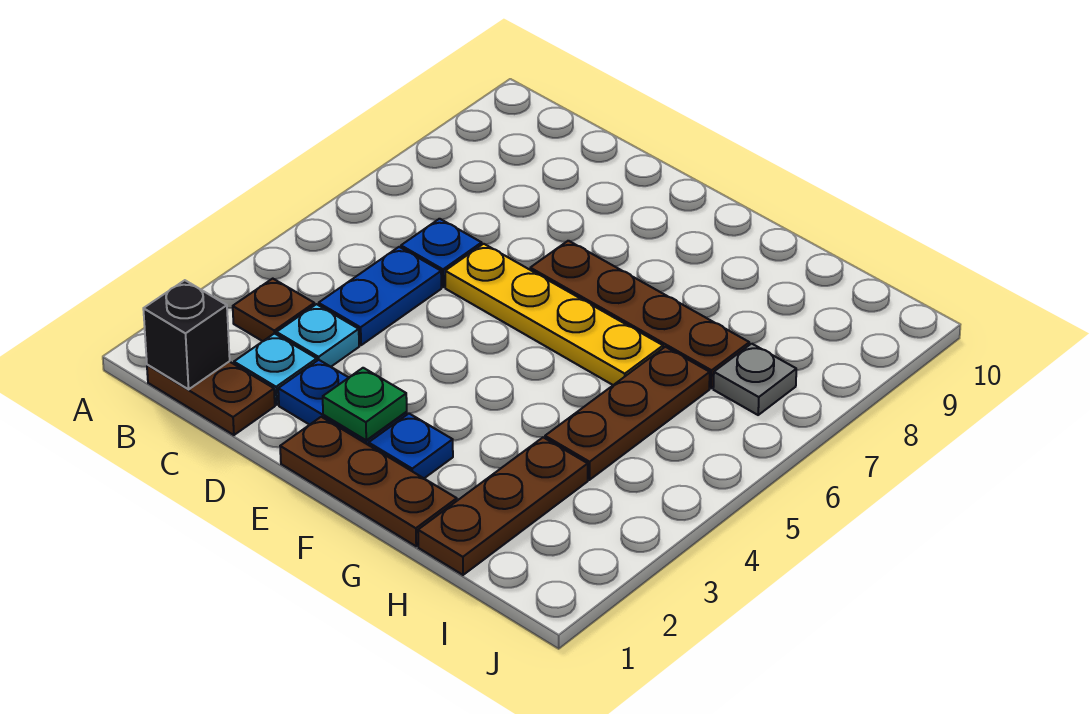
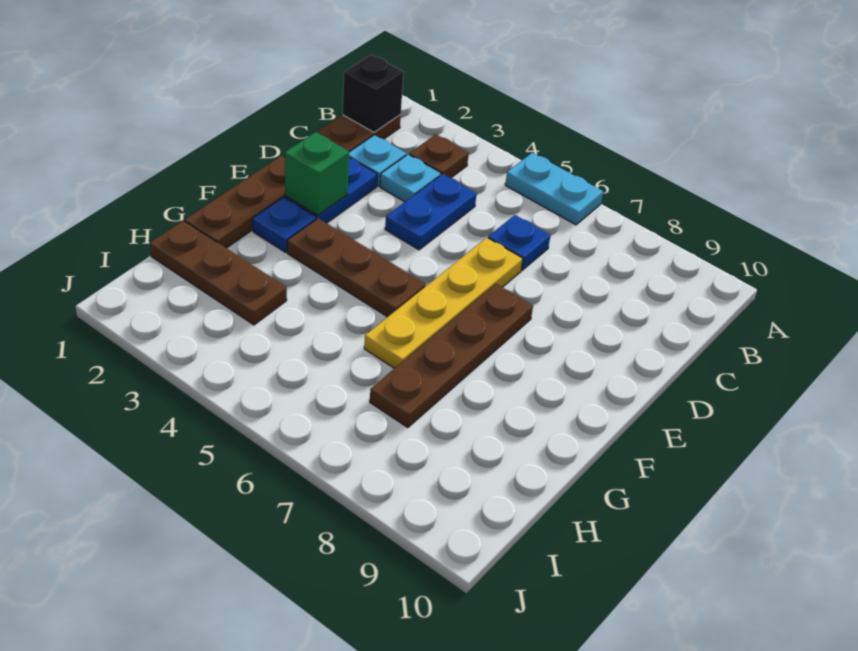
none -> cyan plate A5:A6 level 1
blue plate C4:C5 level 1 -> blue plate C4:D4 level 1
green plate E2 level 2 -> green brick E2 level 2
brown plate H4:H6 level 1 -> brown plate F3:F5 level 1
grey plate I7 level 1 -> none

